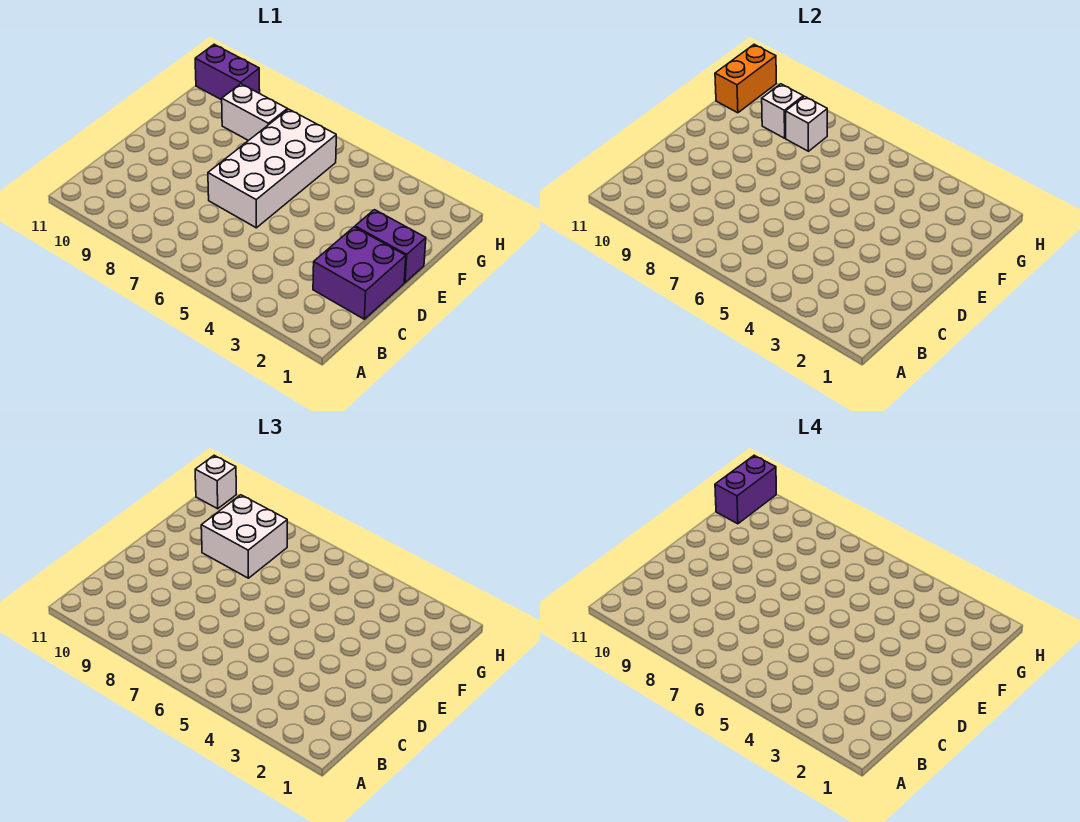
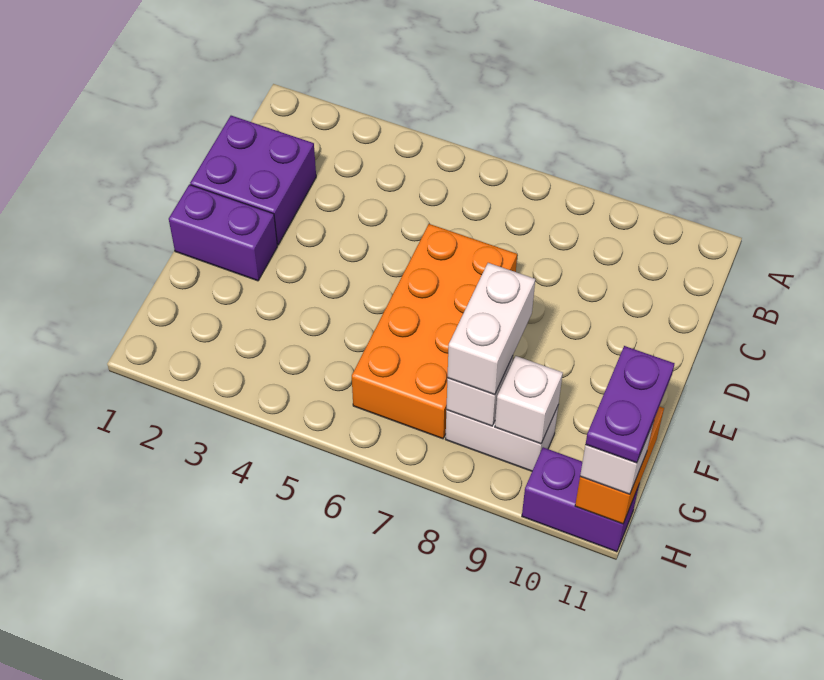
white brick D6:G7 level 1 -> orange brick D6:G7 level 1
white brick F8:G9 level 3 -> white brick F8:G8 level 3
purple brick G11:H11 level 4 -> purple plate G11:H11 level 4

